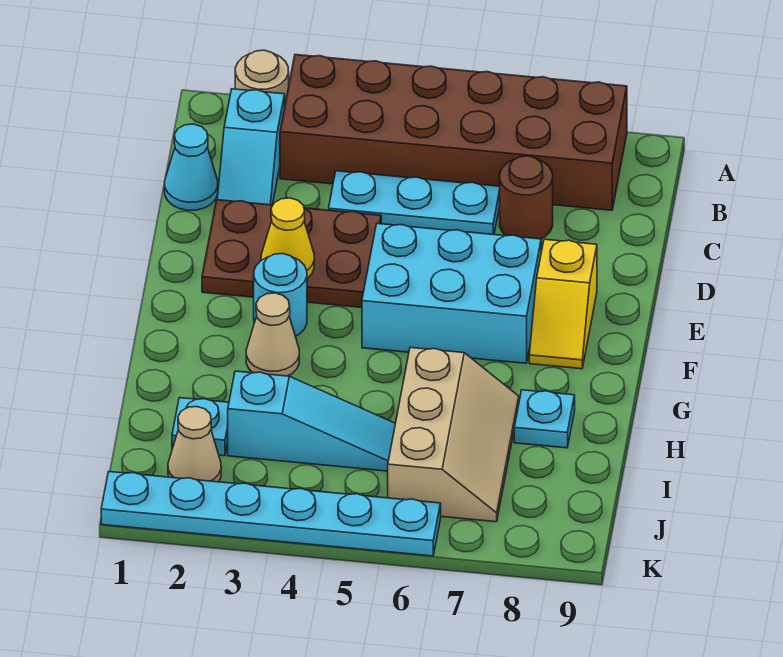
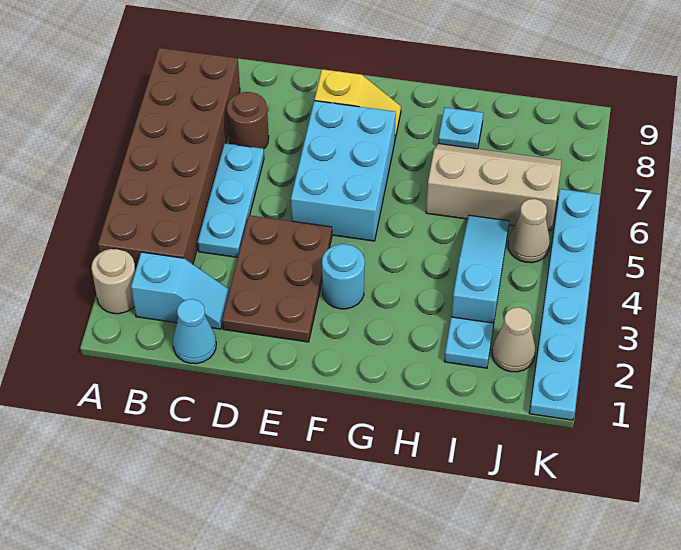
yellow cone E3 level 2 -> none
tan cone G3 level 1 -> tan cone J5 level 1

